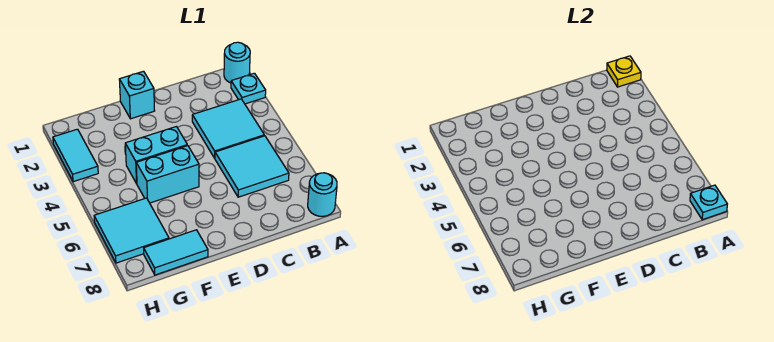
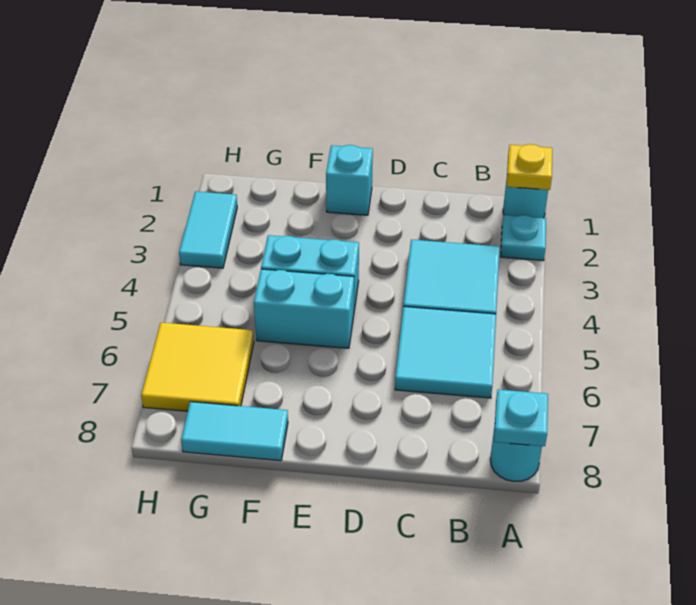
cyan tile G6:H7 level 1 -> yellow tile G6:H7 level 1

